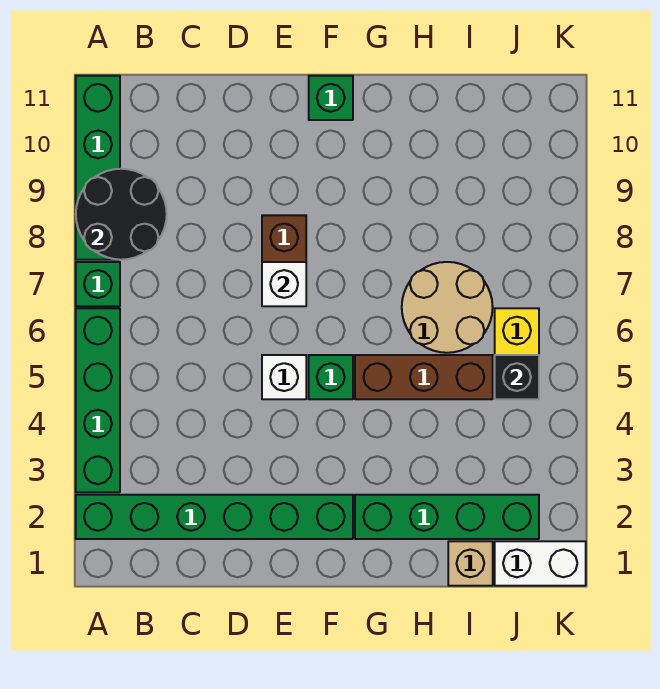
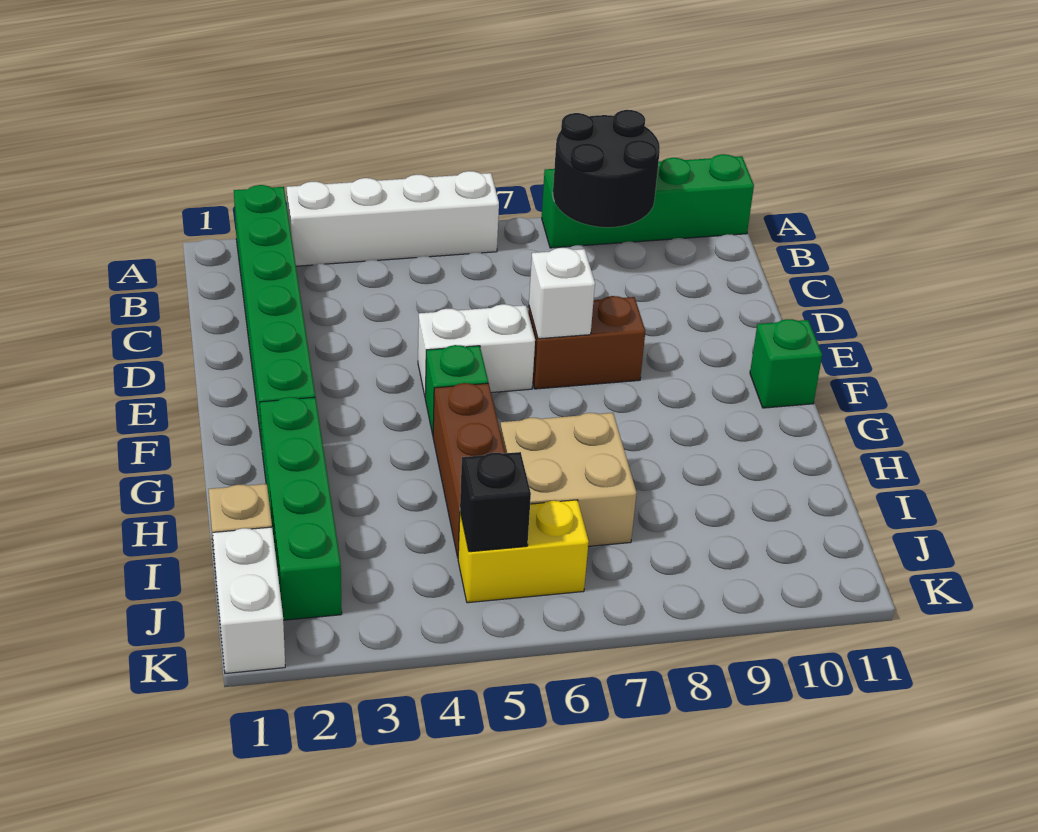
green brick A3:A6 level 1 -> white brick A3:A6 level 1
green brick A7 level 1 -> none
white brick E5 level 1 -> white brick E5:E6 level 1
tan round brick H6:I7 level 1 -> tan brick H6:I7 level 1

